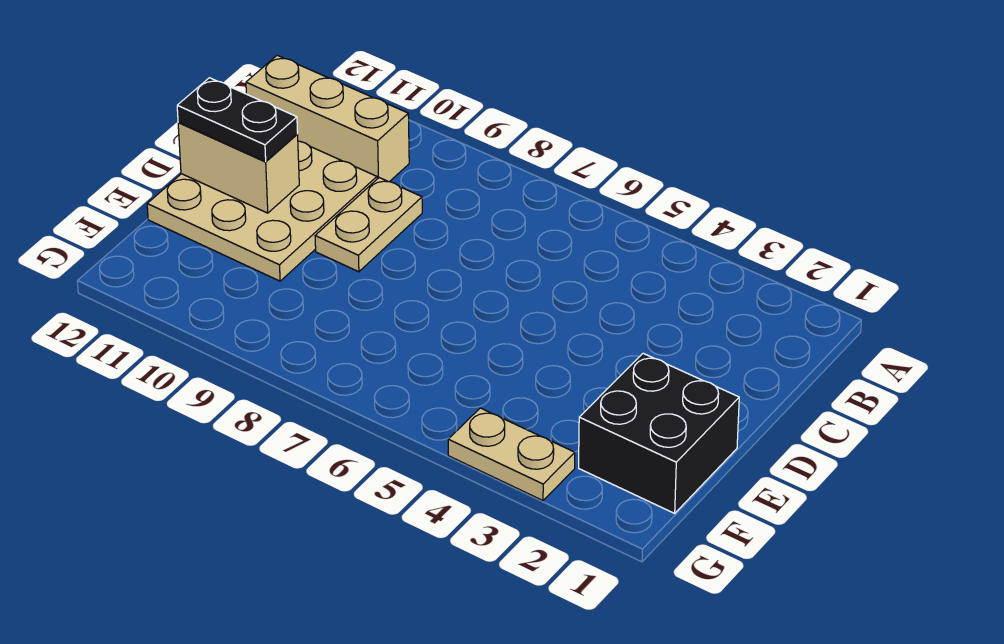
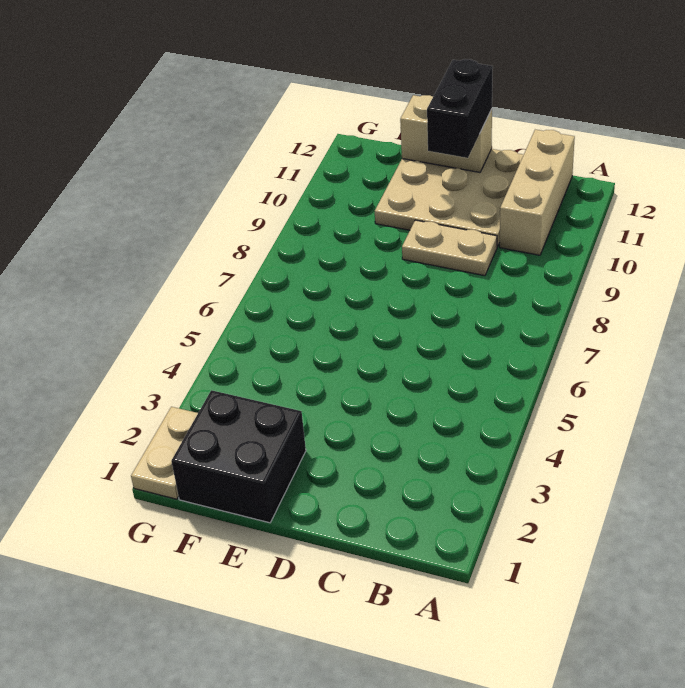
tan brick D11:D12 level 2 -> tan brick D12:E12 level 2
black plate D11:D12 level 3 -> black brick D11:D12 level 3
tan plate G3:G4 level 1 -> tan plate G1:G2 level 1

